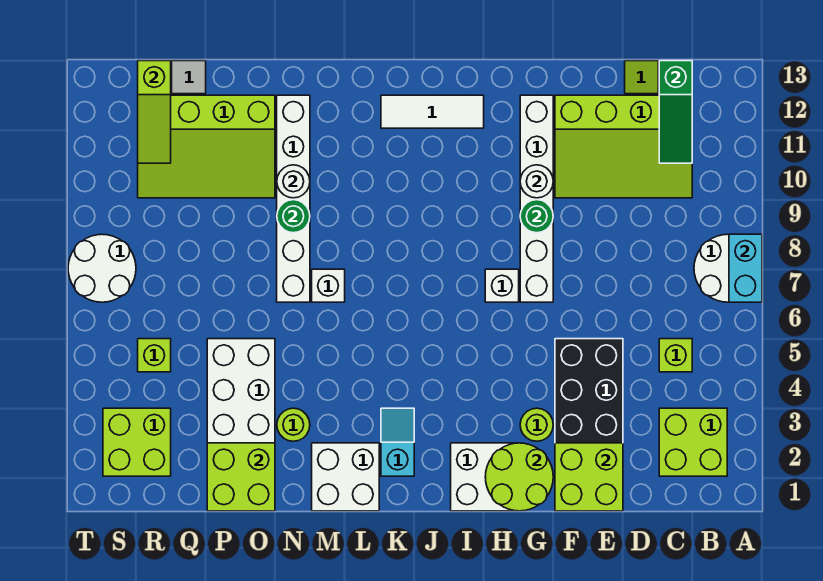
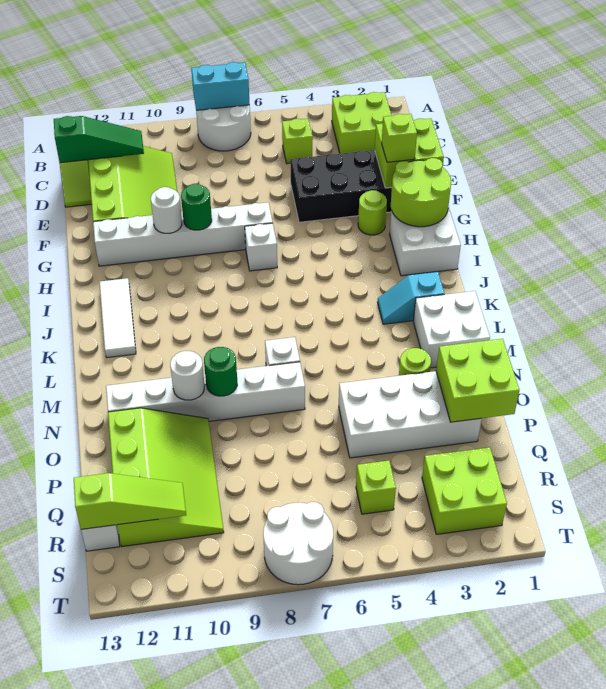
none -> lime brick F2 level 3

